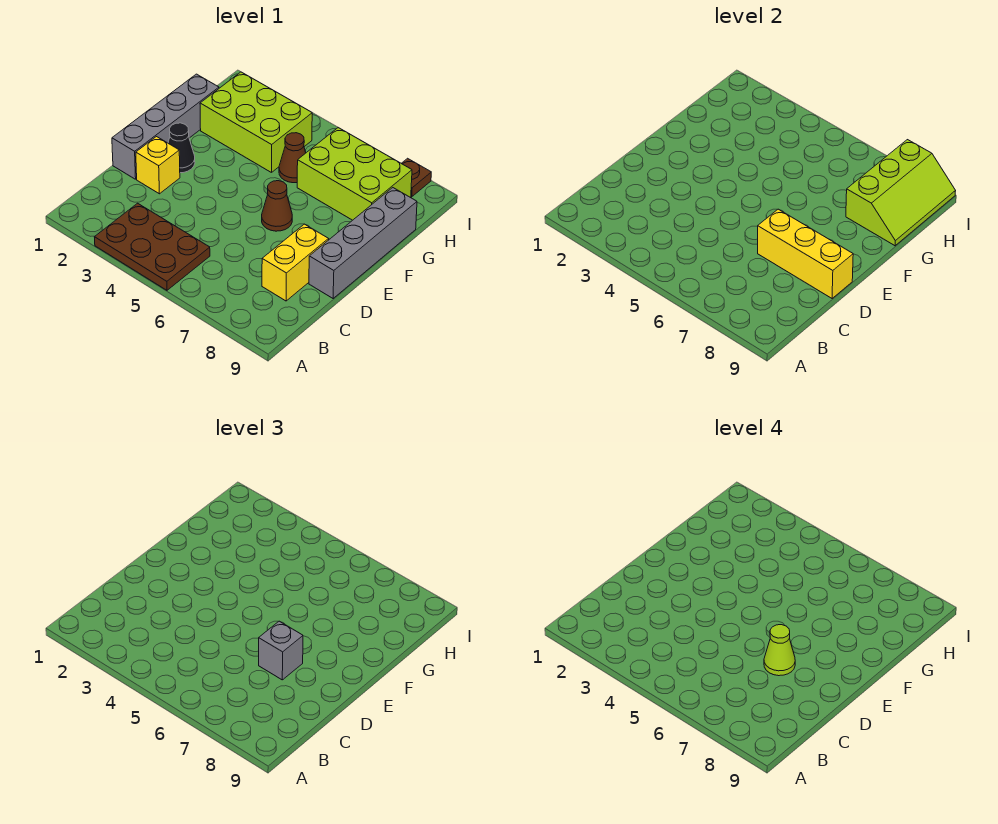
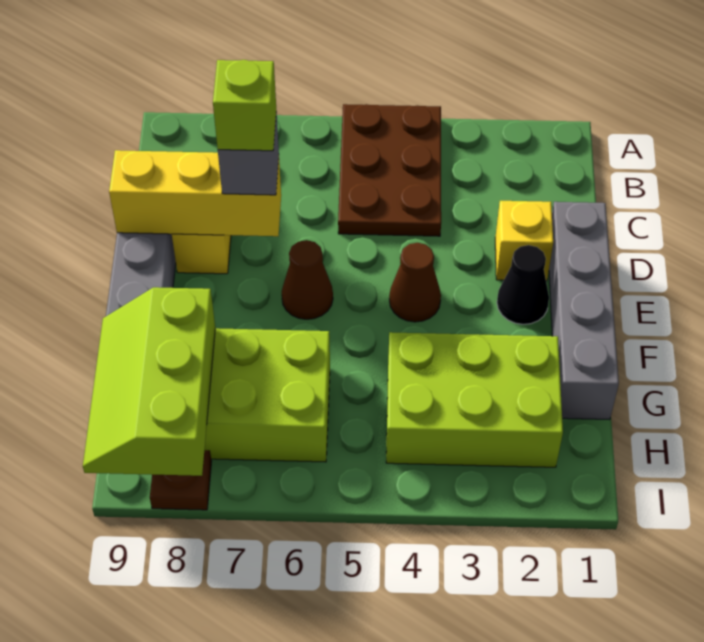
brown plate A3:B5 level 1 -> brown plate A4:C5 level 1
lime cone D7 level 4 -> lime brick D7 level 4
brown cone G5 level 1 -> brown cone E4 level 1

